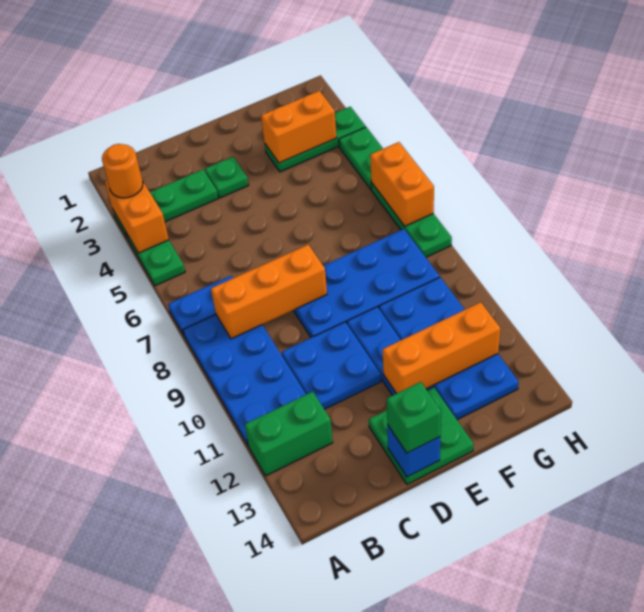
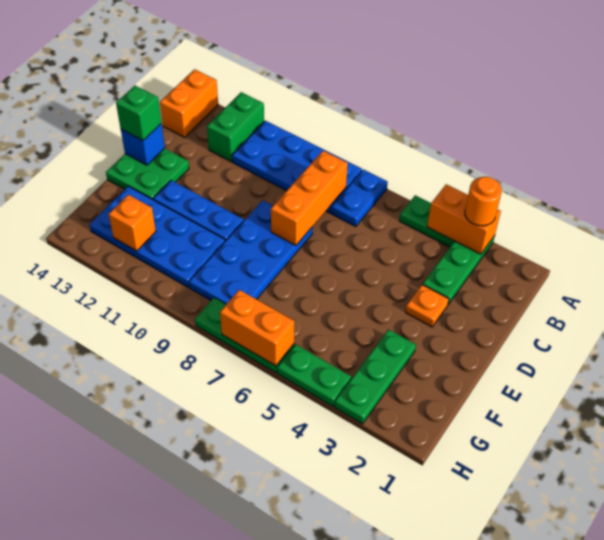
blue plate C10:D11 level 1 -> none
green plate D3 level 1 -> orange plate D3 level 1
orange brick E12:G12 level 2 -> orange brick G12 level 2
orange brick F3:G3 level 2 -> orange brick A14:B14 level 1

